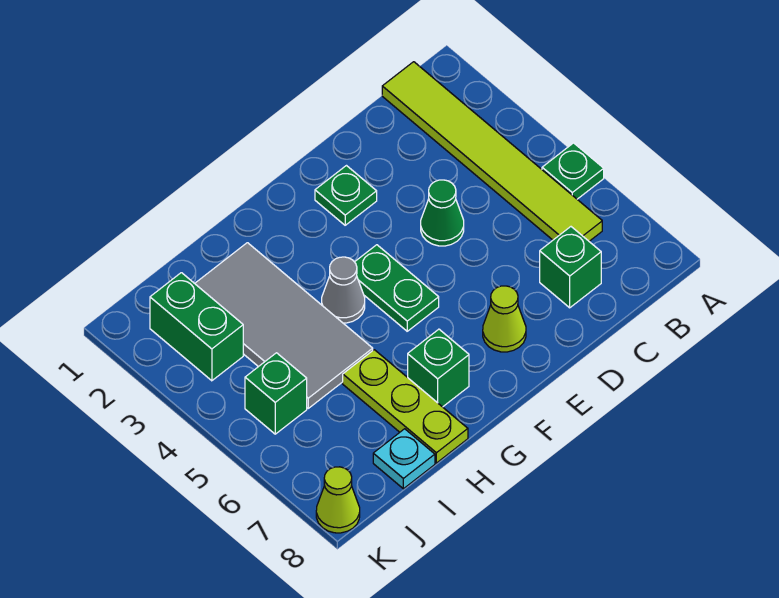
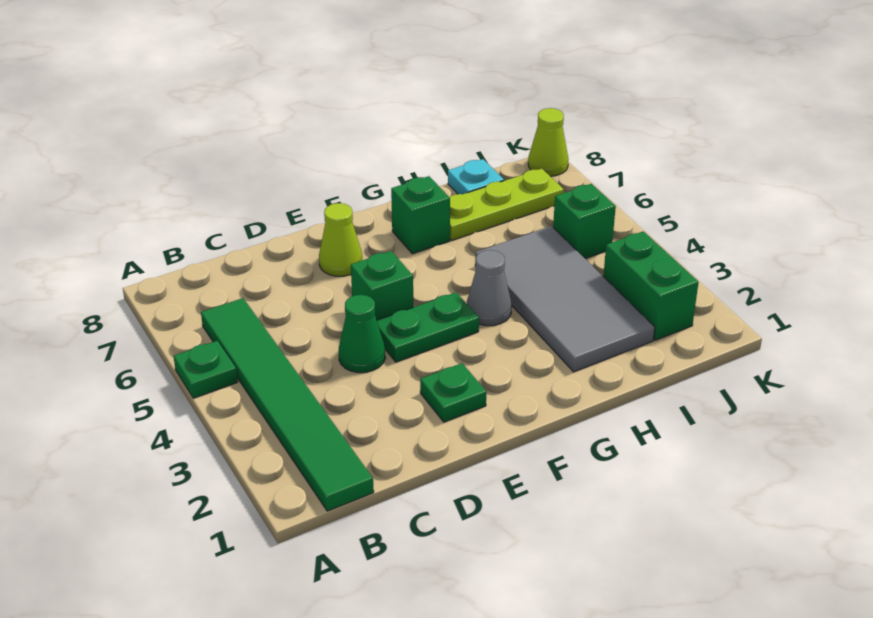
lime tile B1:B6 level 1 -> green tile B1:B6 level 1
green brick C7 level 1 -> green brick E5 level 1
green plate F4:F5 level 1 -> green plate E4:F4 level 1
lime plate H6:H8 level 1 -> lime plate H7:J7 level 1

